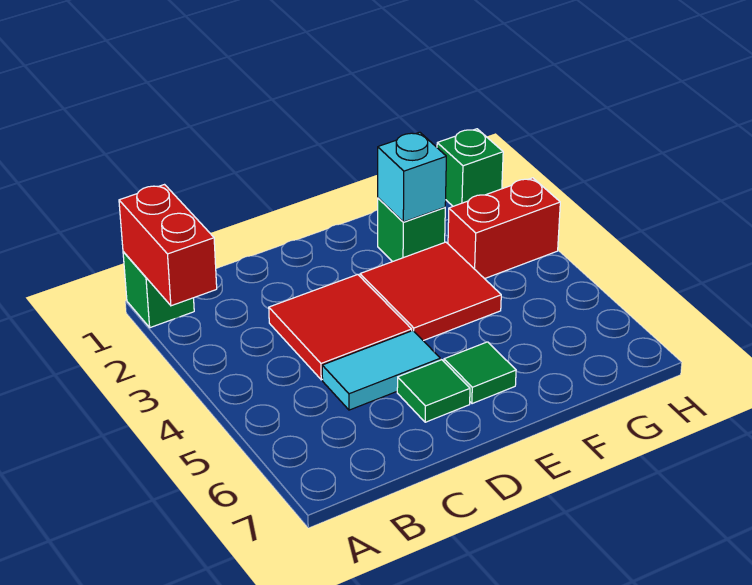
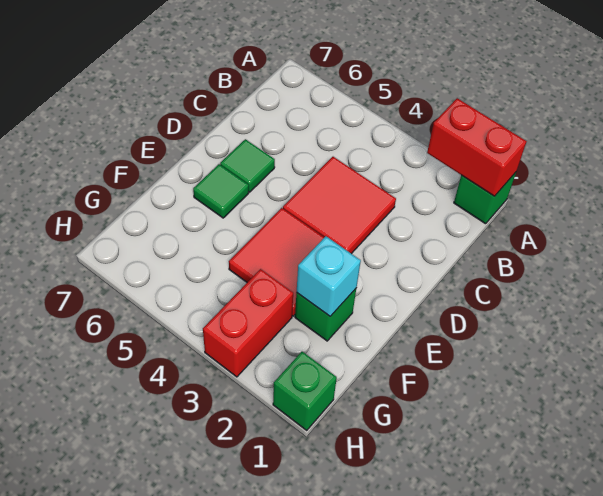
cyan tile C5:D5 level 1 -> none

